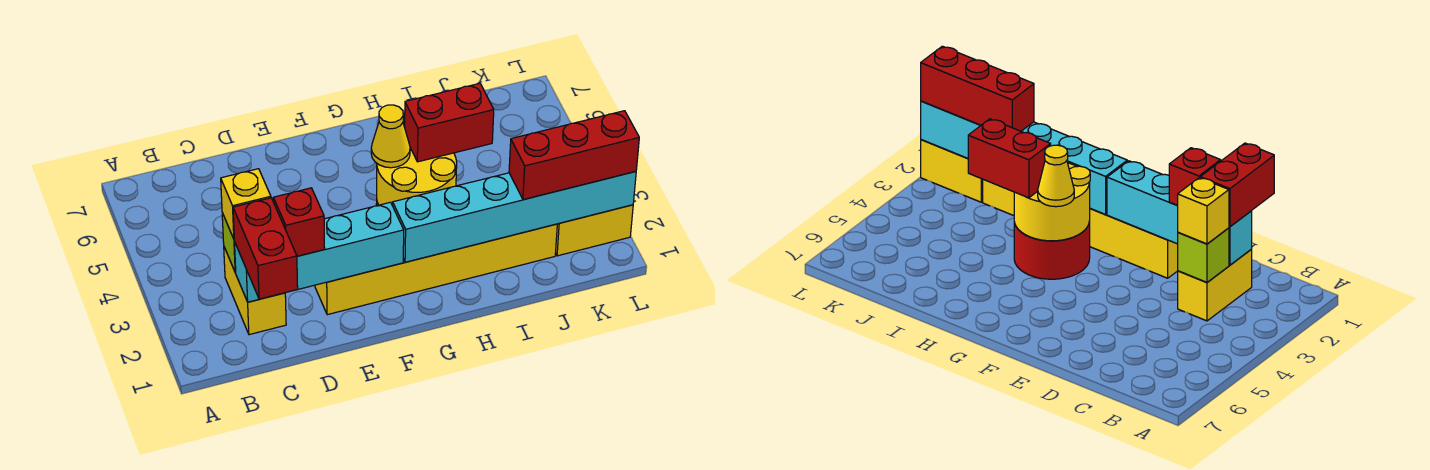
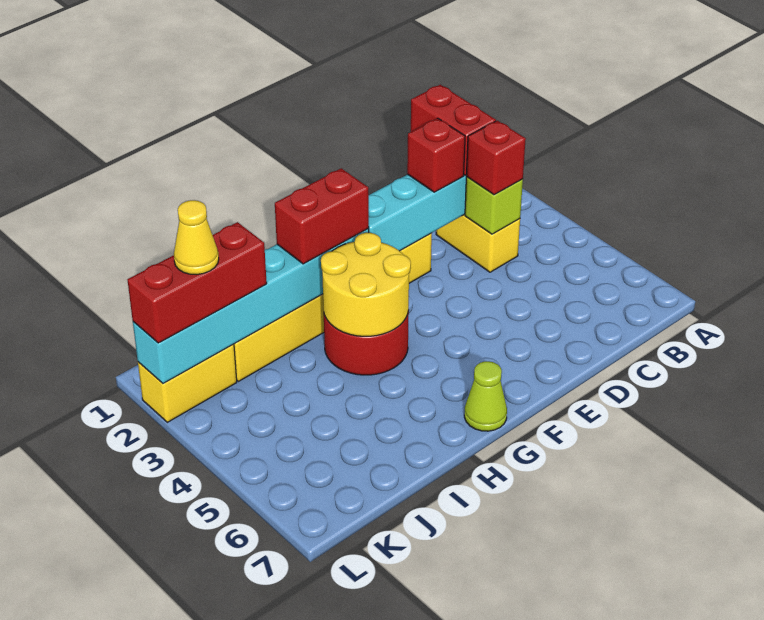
yellow brick C3 level 3 -> red brick C3 level 3
yellow cone G4 level 3 -> yellow cone K2 level 4
none -> lime cone G7 level 1
red brick H4:I4 level 3 -> red brick G2:H2 level 3

